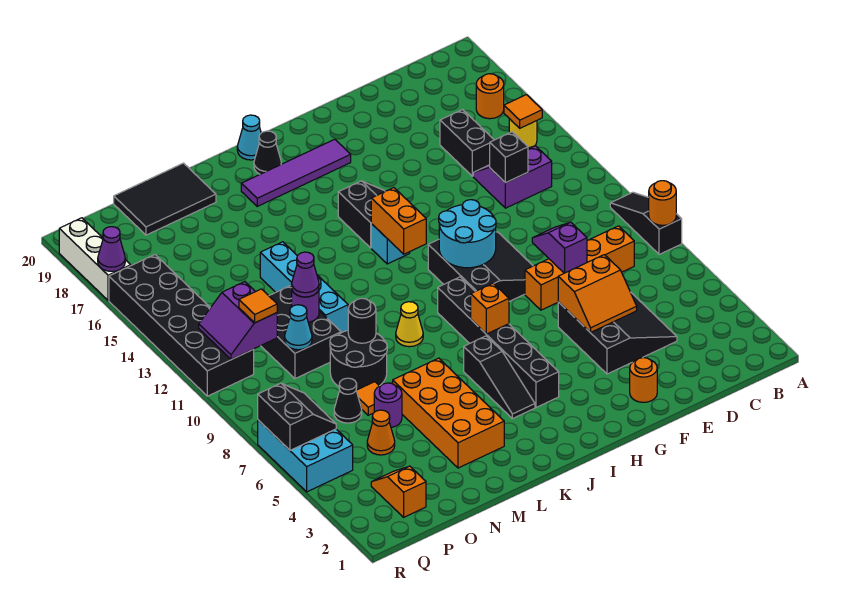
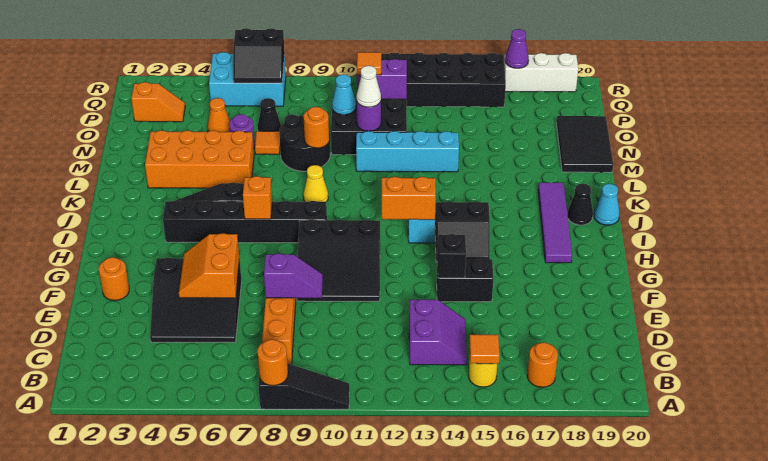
black brick D13 level 2 -> black brick F14 level 2
black brick D15:D16 level 1 -> black brick F14:F15 level 1
cyan round brick G10:H11 level 2 -> none
black round brick M9 level 2 -> orange round brick M9 level 2
purple cone N11 level 3 -> white cone N11 level 3

